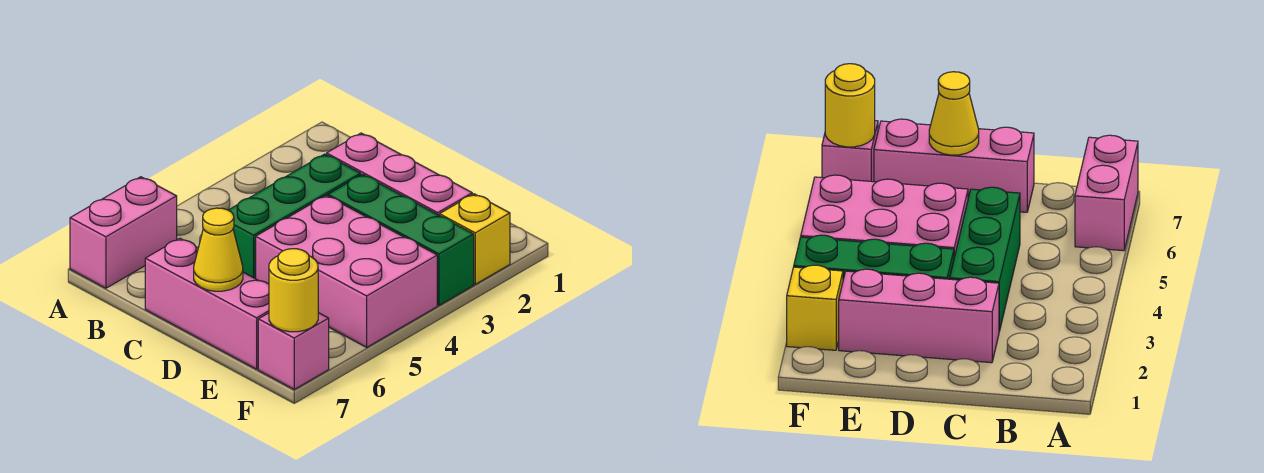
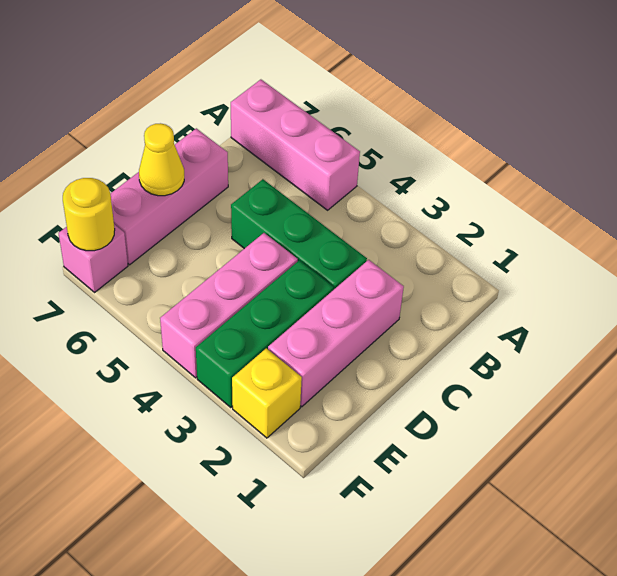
pink brick A6:A7 level 1 -> pink brick A5:A7 level 1
pink brick D4:F5 level 1 -> pink brick D4:F4 level 1

